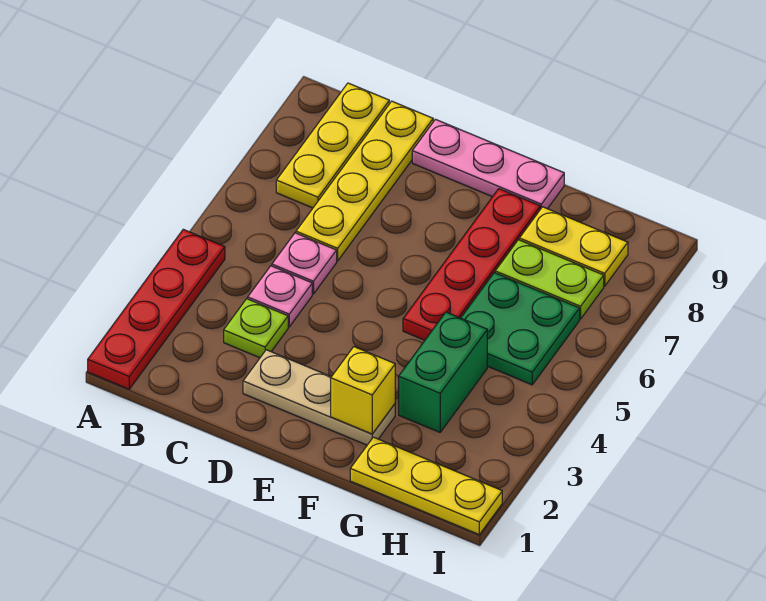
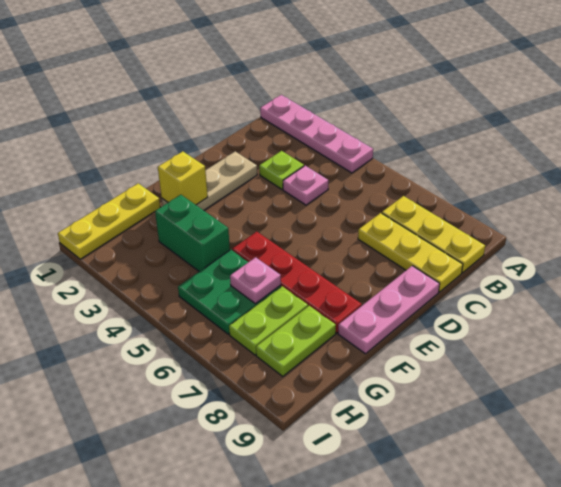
red plate A1:A4 level 1 -> pink plate A1:A4 level 1
pink plate C5 level 1 -> pink plate G6 level 2
yellow plate C6:C9 level 1 -> yellow plate C7:C9 level 1
yellow plate G8:H8 level 1 -> lime plate G8:H8 level 1

